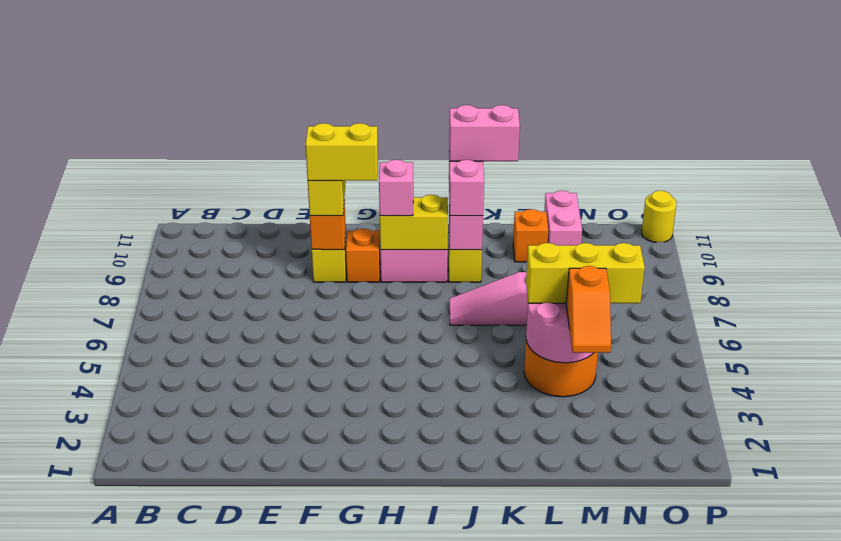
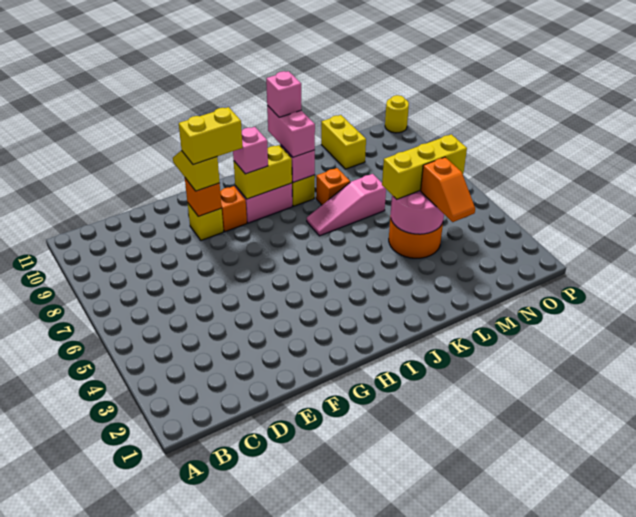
pink brick J10:K10 level 4 -> pink brick J10 level 4
orange brick L10 level 1 -> orange brick K8 level 1
pink brick M10:M11 level 1 -> yellow brick M10:M11 level 1

